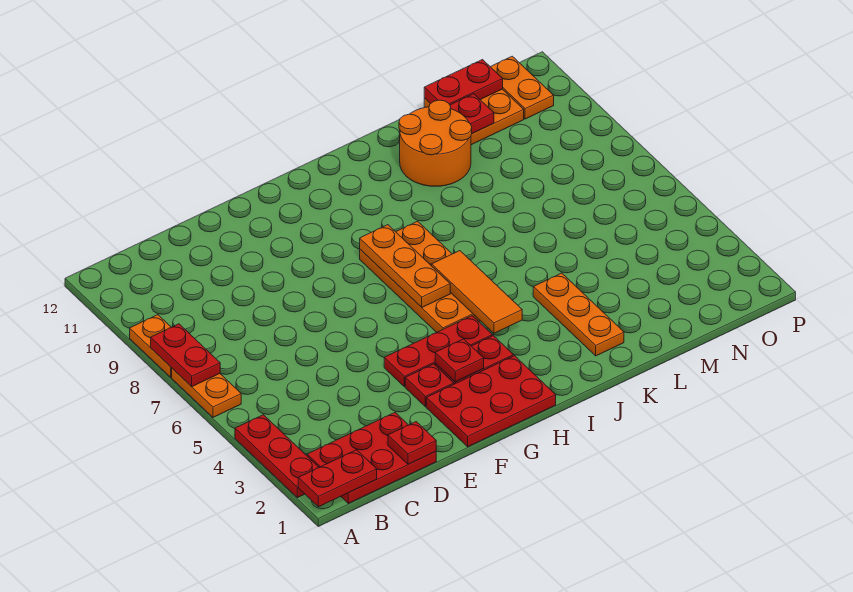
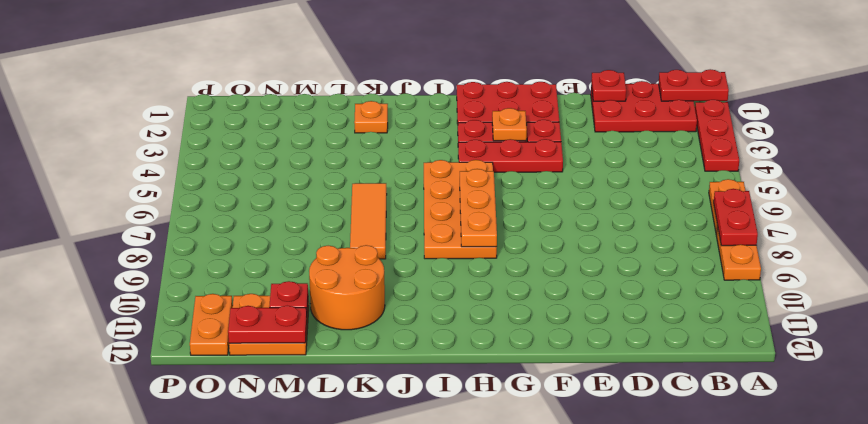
red plate G3 level 2 -> orange plate G3 level 2
orange tile I4:I6 level 2 -> orange tile K6:K8 level 1
orange plate K2:K4 level 1 -> orange plate K2 level 1

